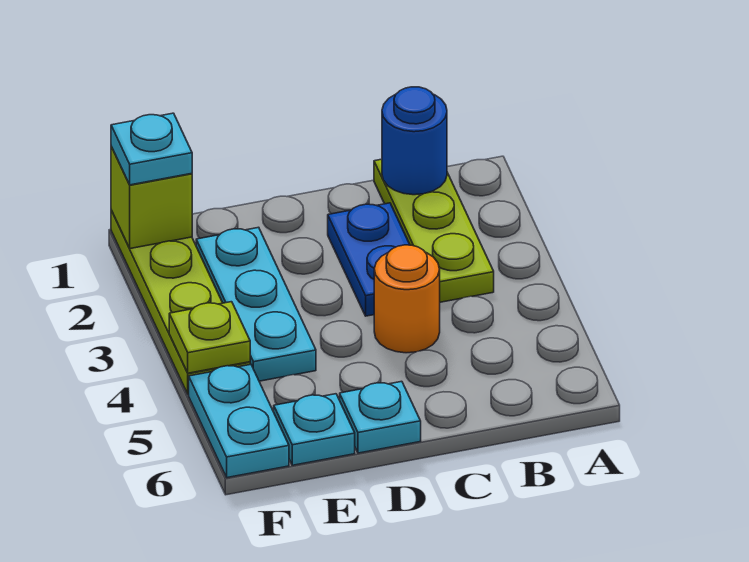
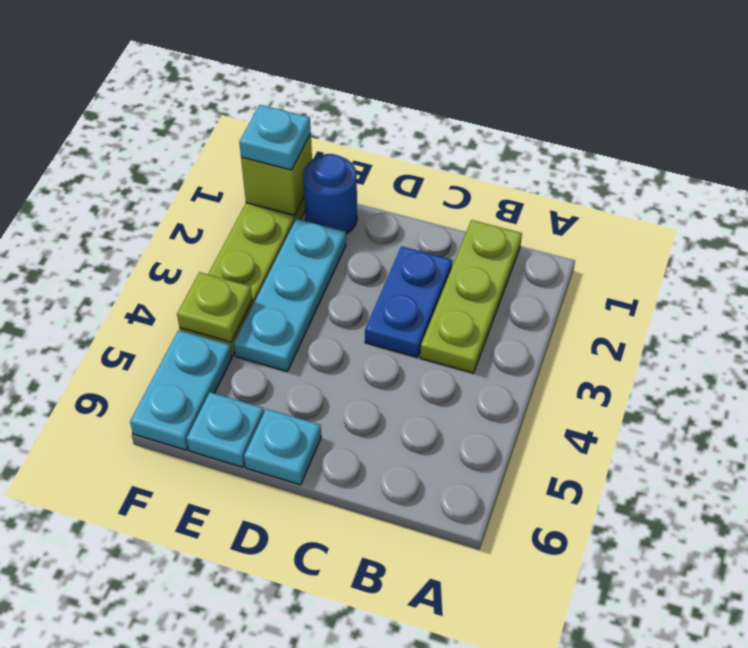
blue round brick B1 level 2 -> blue round brick E1 level 1
orange round brick C4 level 1 -> none

